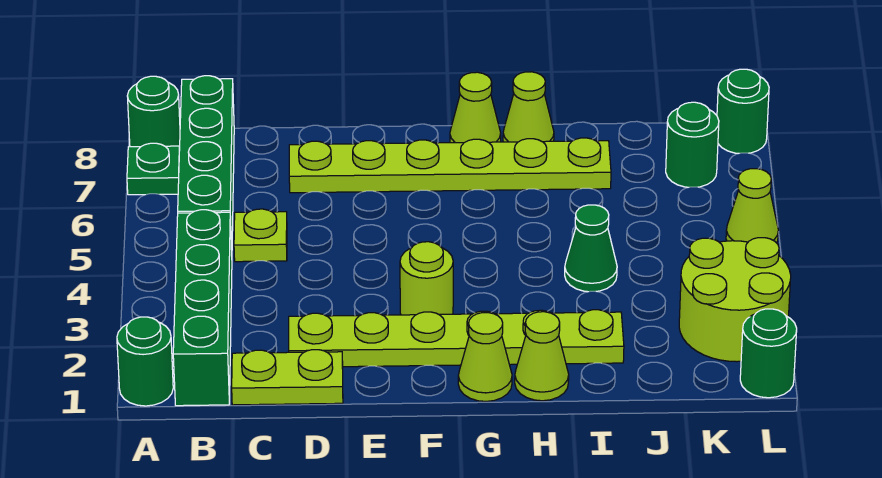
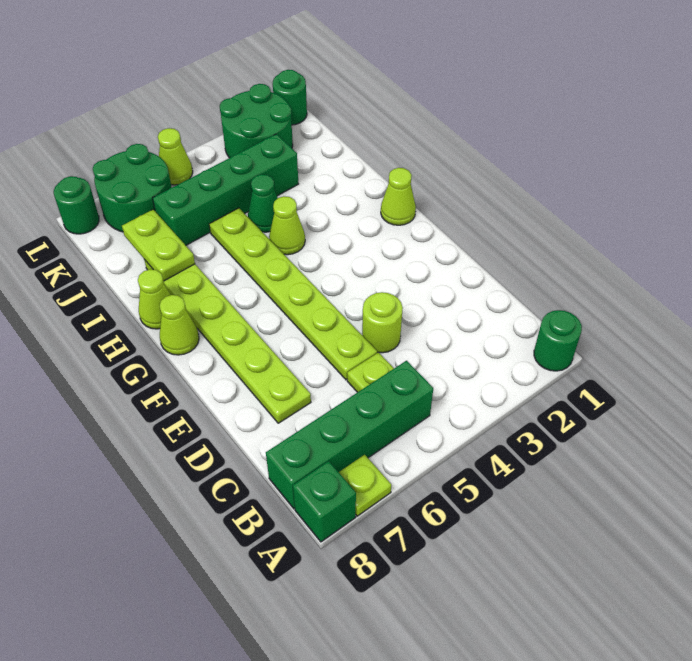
green plate A7 level 1 -> lime plate A7 level 1
green round brick A8 level 1 -> green brick A8 level 1
green brick B1:B4 level 1 -> green brick J3:J6 level 1
lime plate C1:D1 level 1 -> lime plate I7:J7 level 2
lime plate D2:I2 level 1 -> lime plate D5:I5 level 1
lime round brick F3 level 1 -> lime round brick D4 level 1
lime cone H1 level 1 -> lime cone H4 level 1
lime round brick K2:L3 level 1 -> green round brick K2:L3 level 1
green round brick K7 level 1 -> green round brick K6:L7 level 1

